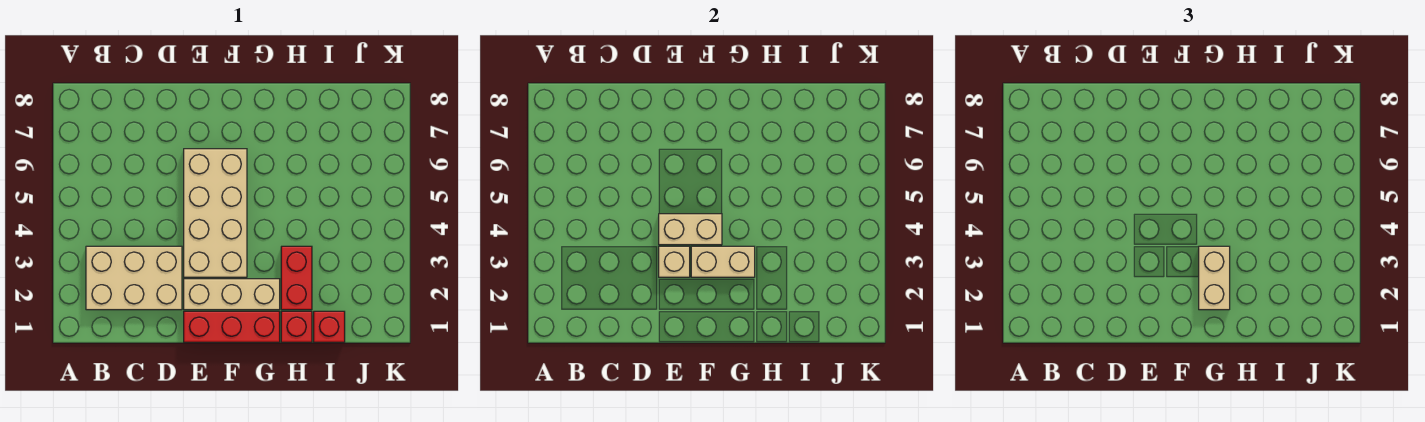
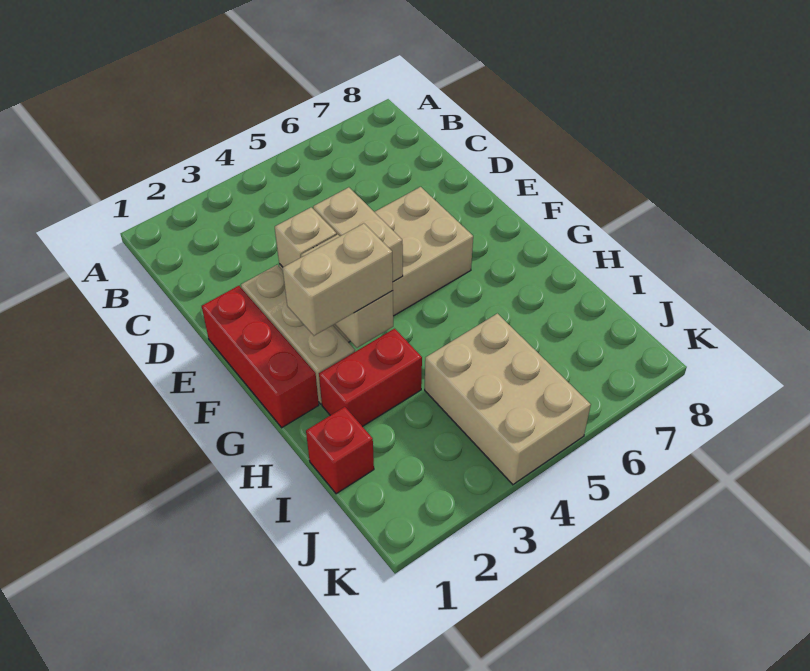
tan brick B2:D3 level 1 -> tan brick I4:K5 level 1
red brick H1 level 1 -> none

